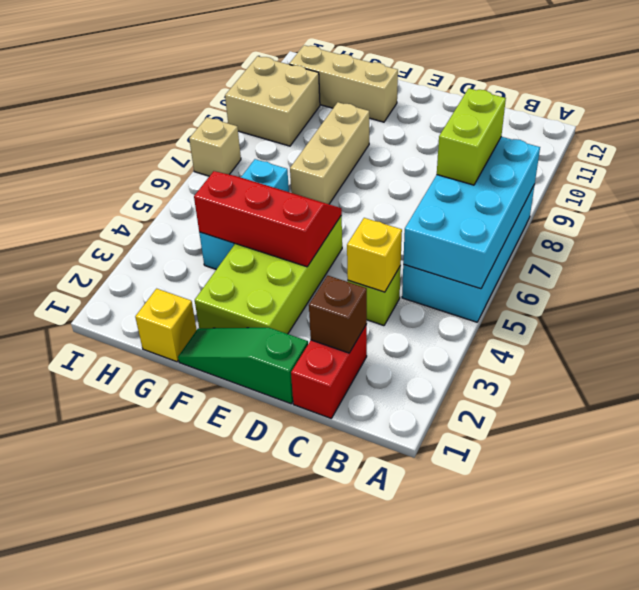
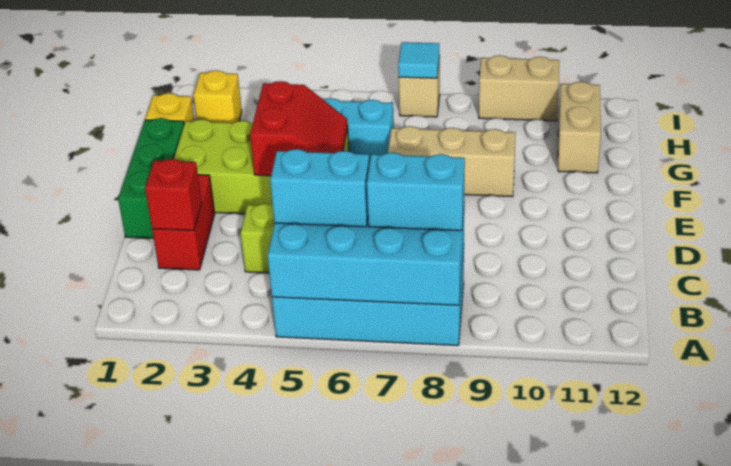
none -> cyan brick B5:B6 level 3
lime brick B7:B8 level 3 -> cyan brick B7:B8 level 3
red brick C1:C2 level 1 -> red brick C2:D2 level 1
brown brick C2 level 2 -> red brick C2 level 2
yellow brick C4 level 2 -> yellow brick H2 level 1
green slope D1:F1 level 1 top D -> green brick D1:F1 level 1
red slope E4:G5 level 2 top 4 -> red slope E4:F5 level 2 top 4
tan brick F11:H11 level 1 -> tan brick G11:H11 level 1
tan brick H9:I10 level 1 -> tan brick I9:I10 level 1
none -> cyan tile I7 level 2

